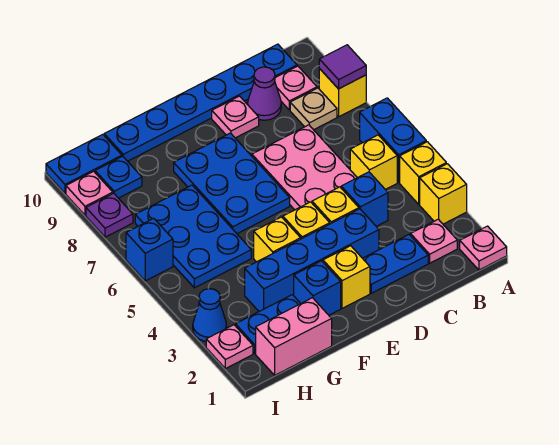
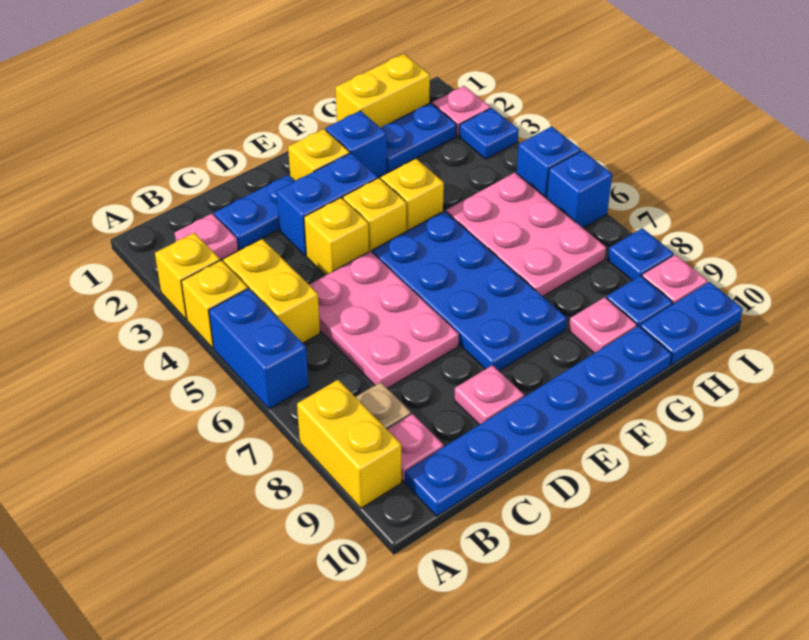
pink plate A1 level 1 -> pink plate G9 level 1
yellow brick A8 level 1 -> yellow brick A8:A9 level 1
purple tile A8 level 2 -> none
yellow brick B5 level 1 -> yellow brick B4:B5 level 1
blue brick C4 level 1 -> blue brick I5 level 1
purple cone C9 level 1 -> none
blue brick D3:G3 level 1 -> blue brick D3:E3 level 1
blue plate E6:F8 level 1 -> blue plate E5:F8 level 1
pink brick G1:H1 level 1 -> yellow brick G1:H1 level 1
blue plate G5:H7 level 1 -> pink plate G5:H7 level 1
blue cone I3 level 1 -> blue plate I3 level 1
purple plate I8 level 1 -> blue plate I8 level 1

